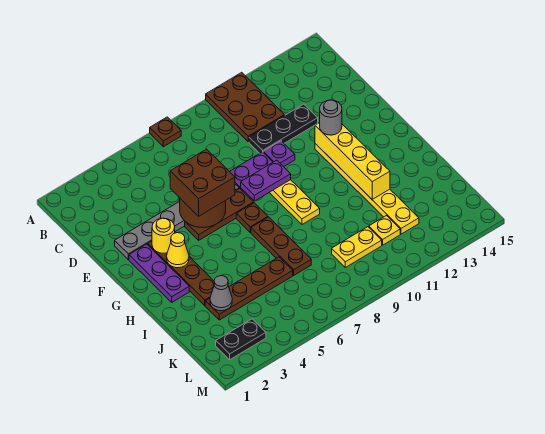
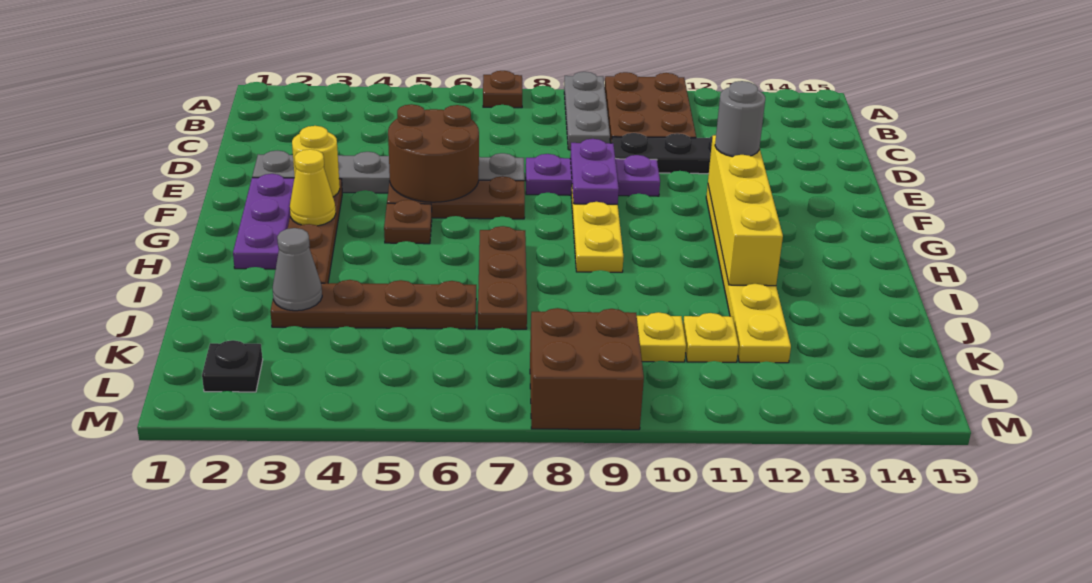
none -> grey plate A9:C9 level 1
brown brick E5:F6 level 3 -> brown brick L8:M9 level 1
purple plate F8:F9 level 2 -> purple plate E9:F9 level 2
brown plate G7 level 1 -> brown plate G5 level 1
black plate L2:L3 level 1 -> black plate L2 level 1

